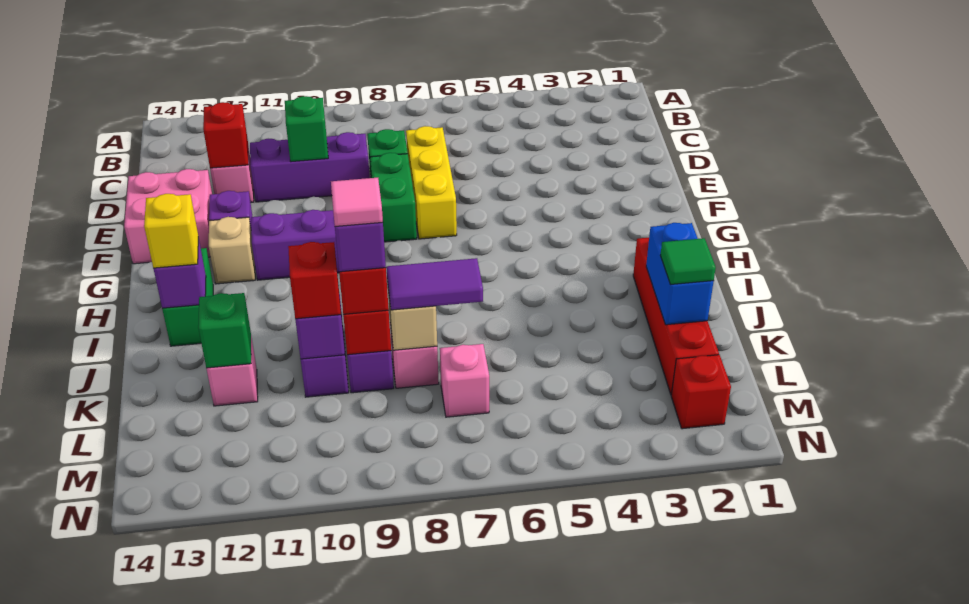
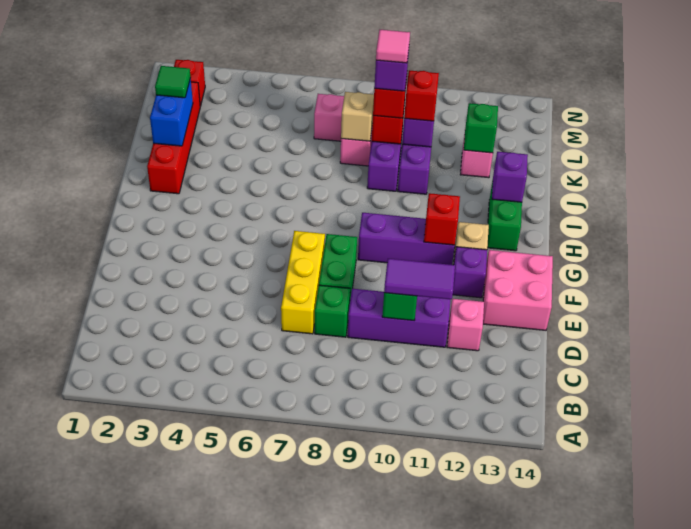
red brick D12 level 2 -> red brick G11 level 2
yellow brick I13 level 3 -> none
purple tile K7:K8 level 3 -> purple tile D10:D11 level 3

